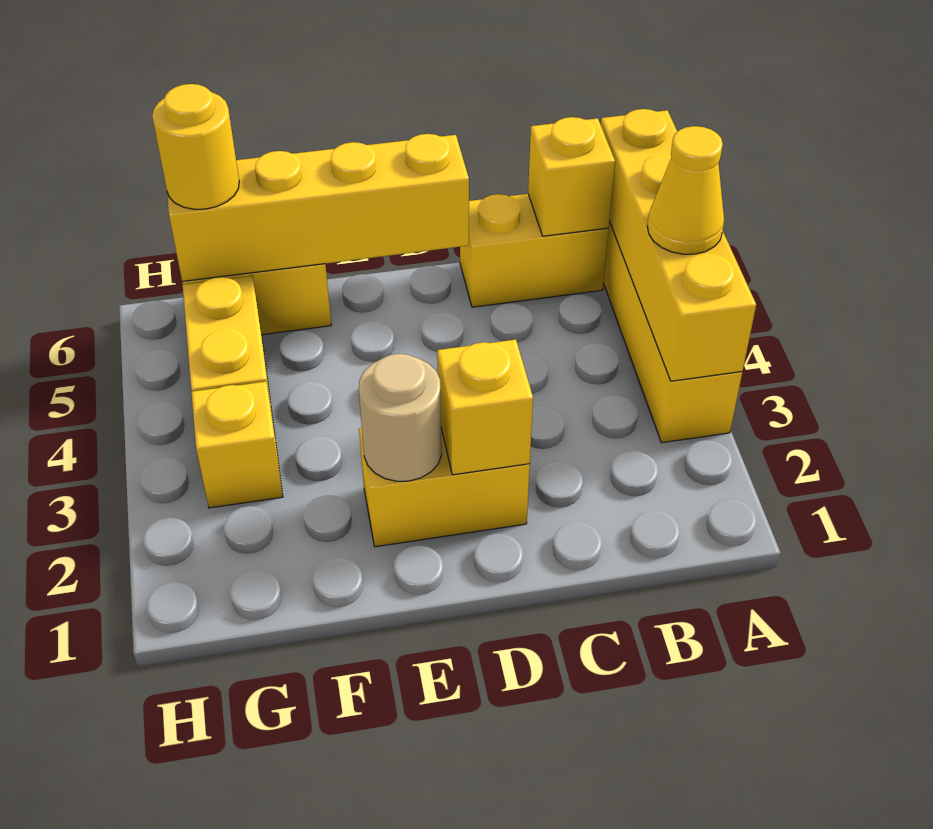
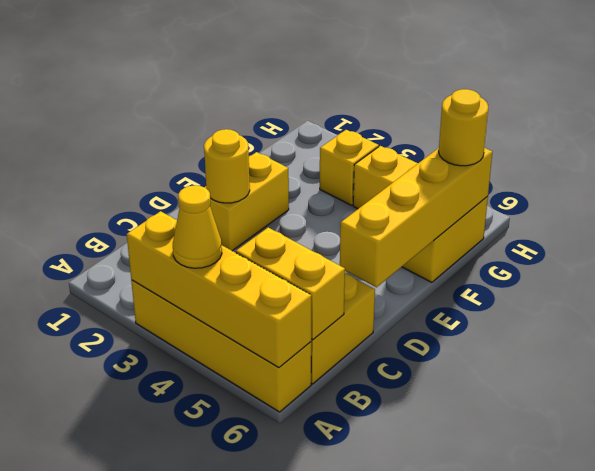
yellow brick B6 level 2 -> yellow brick B5:B6 level 2
yellow brick D2 level 2 -> yellow round brick D2 level 2
tan round brick E2 level 2 -> none

